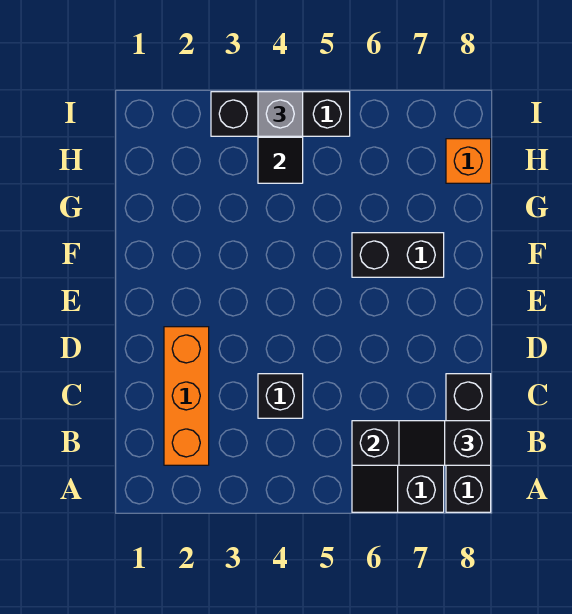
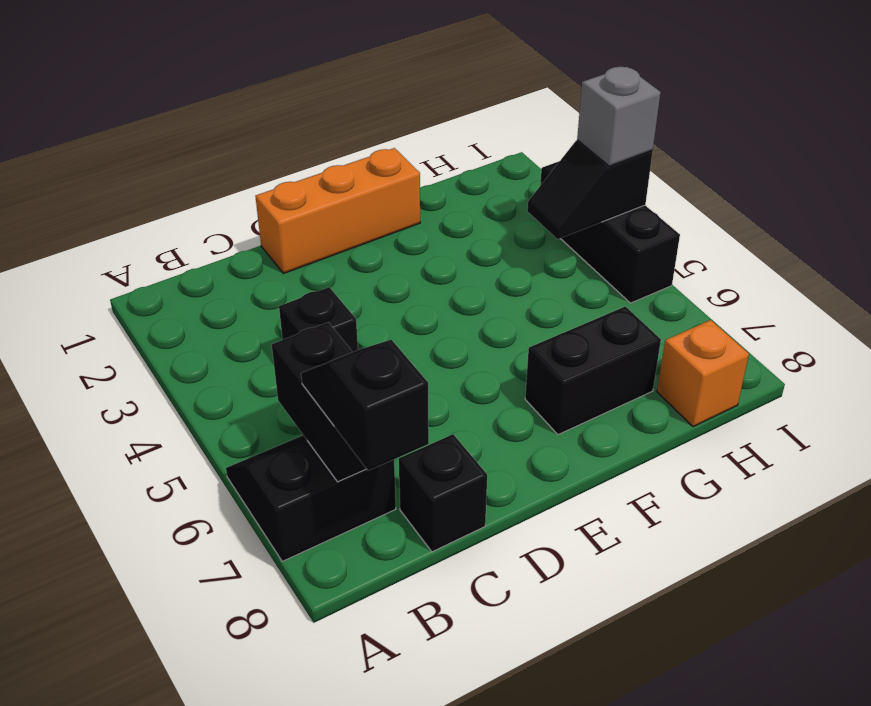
black brick A8:C8 level 1 -> black brick C8 level 1
orange brick B2:D2 level 1 -> orange brick D1:F1 level 1
black brick F6:F7 level 1 -> black brick F7:G7 level 1

